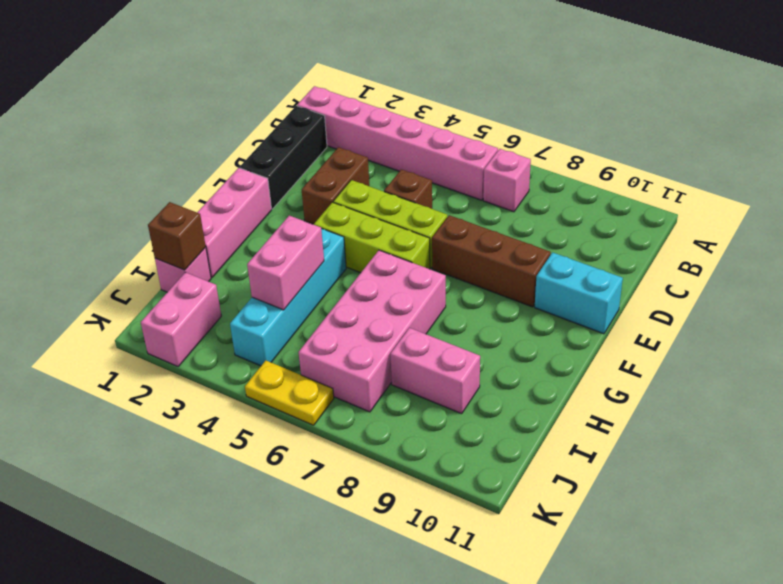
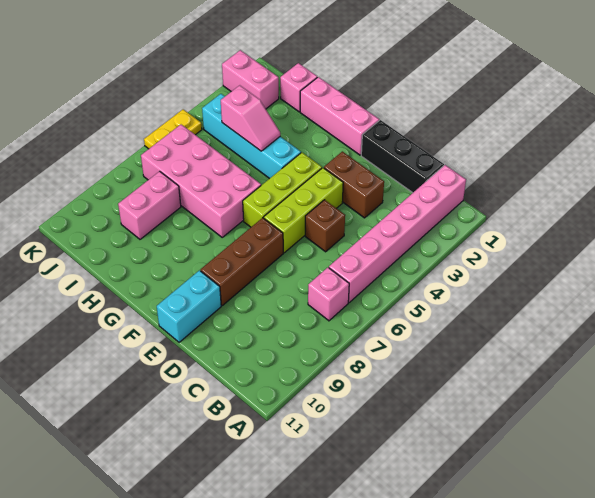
pink brick H4:I4 level 2 -> pink slope H4:I4 level 2 top I
brown brick I1 level 2 -> none

